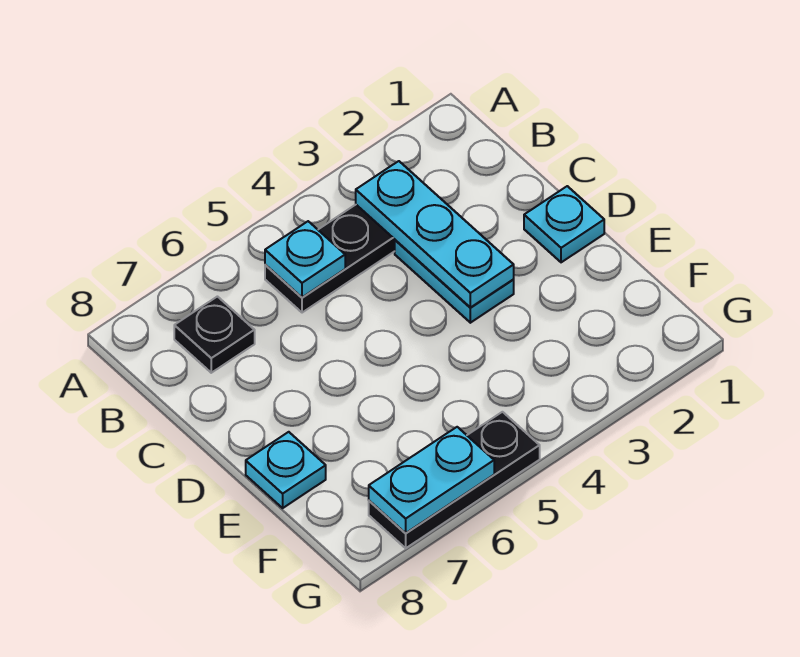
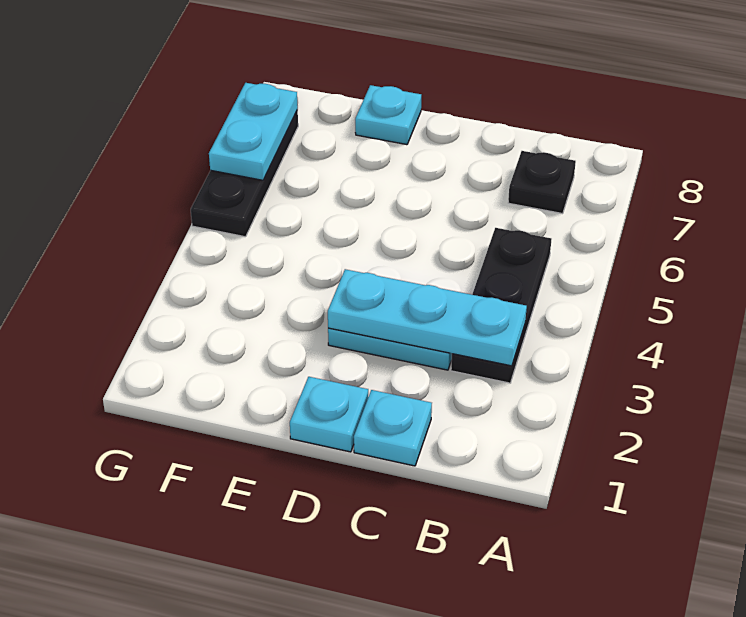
cyan plate B5 level 2 -> cyan plate C1 level 1

